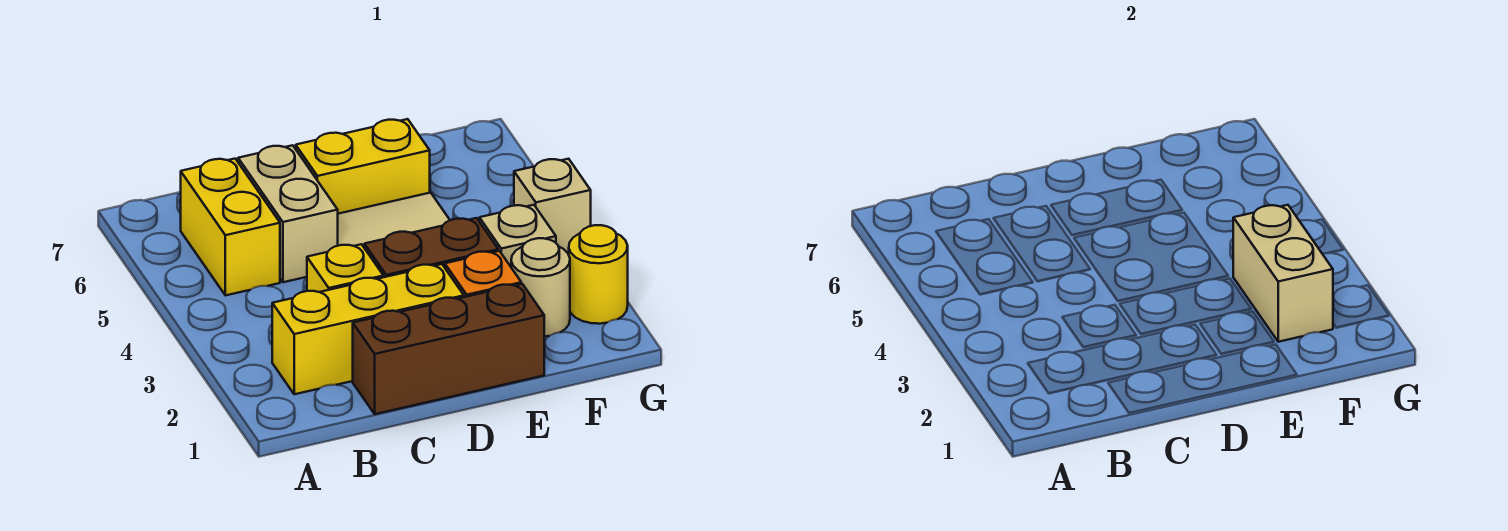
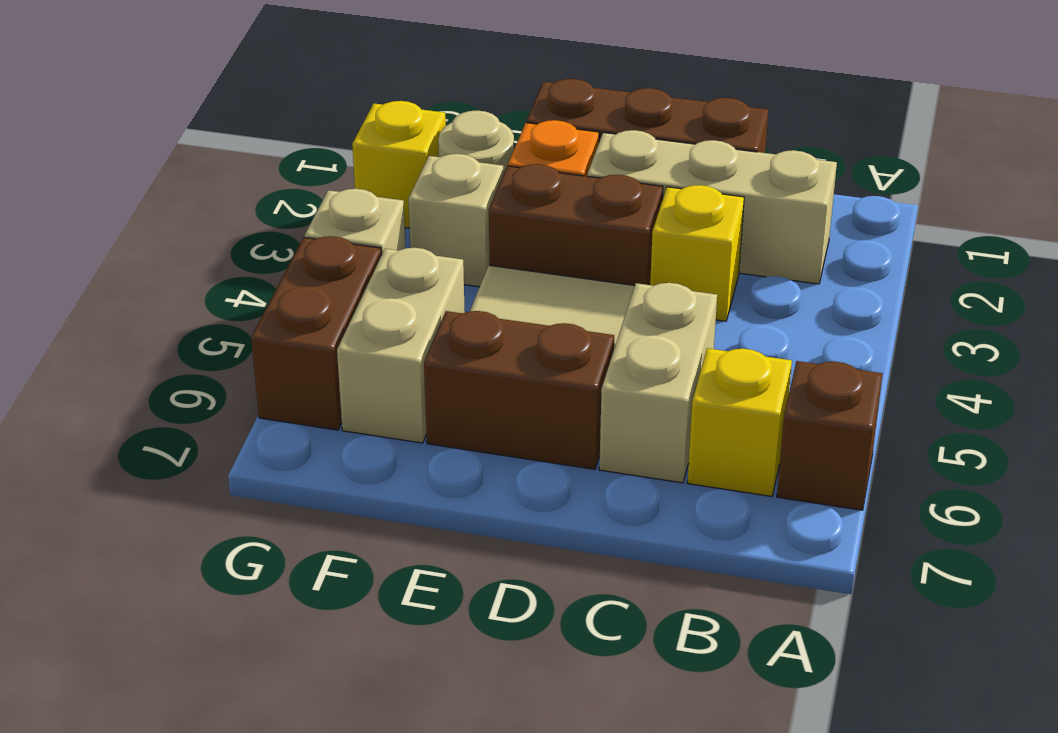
none -> brown brick A6 level 1
yellow brick B2:D2 level 1 -> tan brick B2:D2 level 1
yellow brick B5:B6 level 1 -> yellow brick B6 level 1
yellow brick D6:E6 level 1 -> brown brick D6:E6 level 1
tan brick F2:F3 level 2 -> tan brick F5:F6 level 1
yellow round brick G2 level 1 -> yellow brick G2 level 1
none -> brown brick G5:G6 level 1

